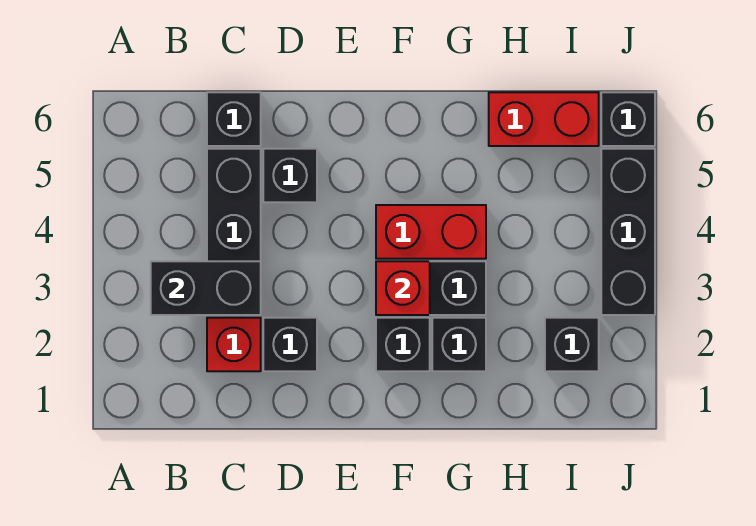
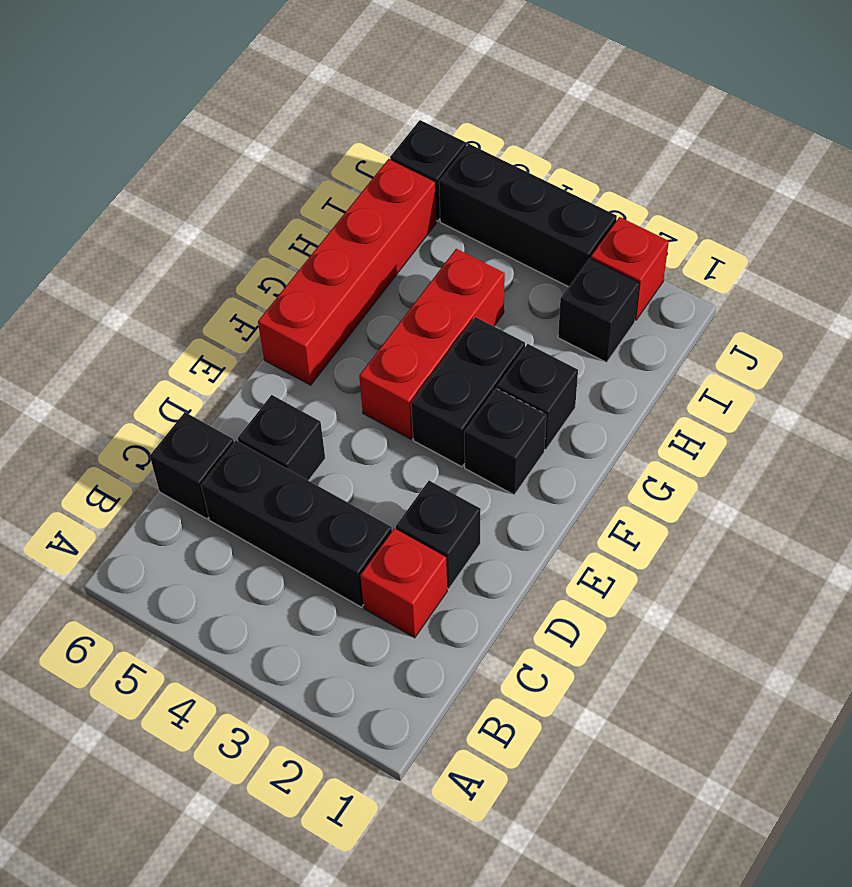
black brick B3:C3 level 2 -> none
red brick F3 level 2 -> red brick J2 level 1
red brick F4:G4 level 1 -> red brick F4:H4 level 1
red brick H6:I6 level 1 -> red brick F6:I6 level 1

